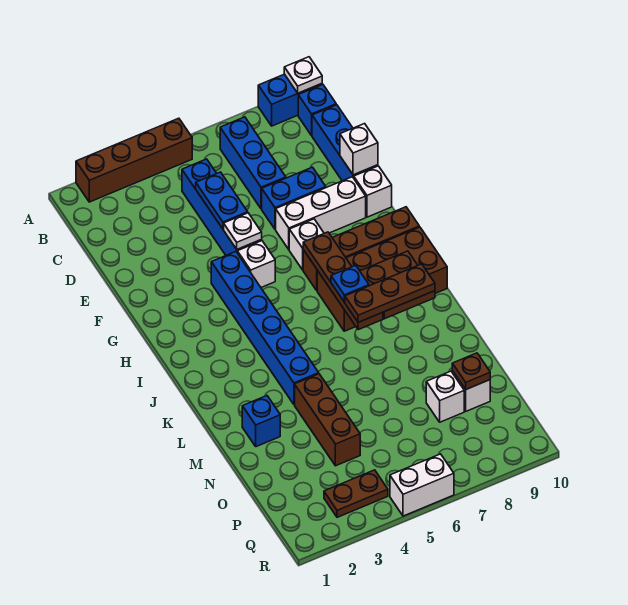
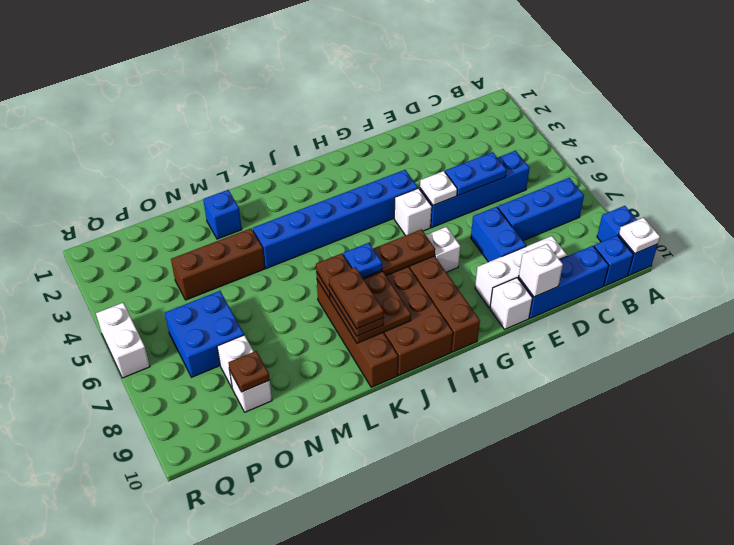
brown brick A2:A5 level 1 -> brown brick K7:K10 level 1
white brick F7:F9 level 1 -> white brick D9:F9 level 1
none -> blue brick O6:P7 level 1
brown plate Q3:Q4 level 1 -> brown plate K8:K9 level 4

